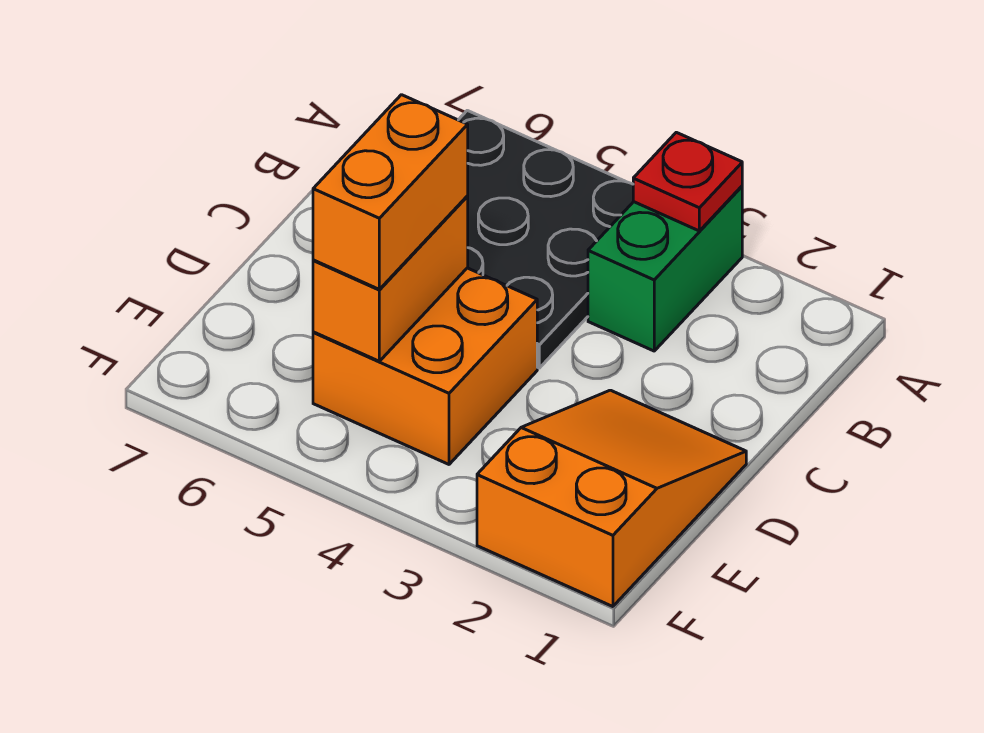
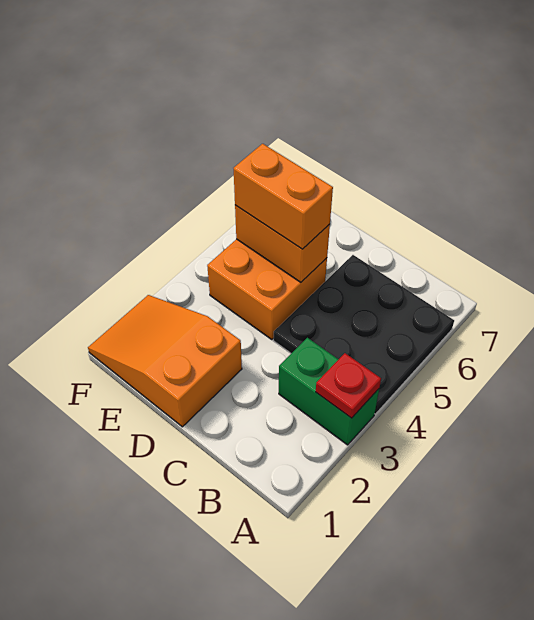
orange slope D1:F2 level 1 top F -> orange slope D1:F2 level 1 top D

